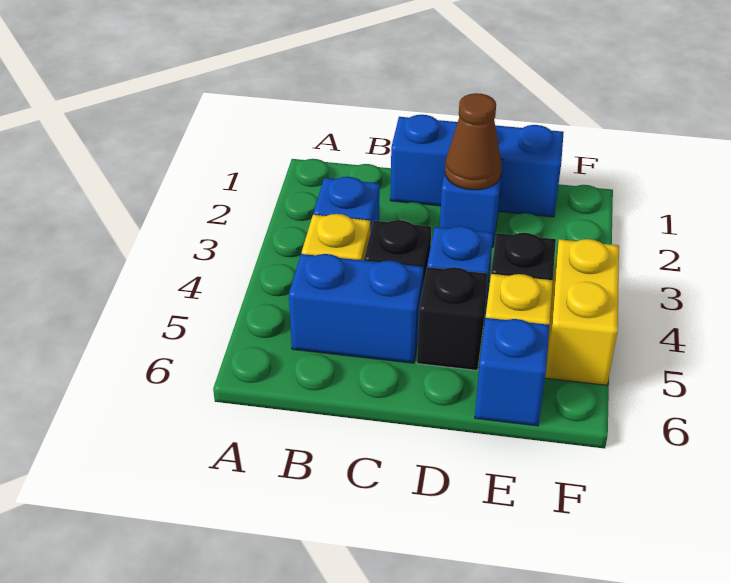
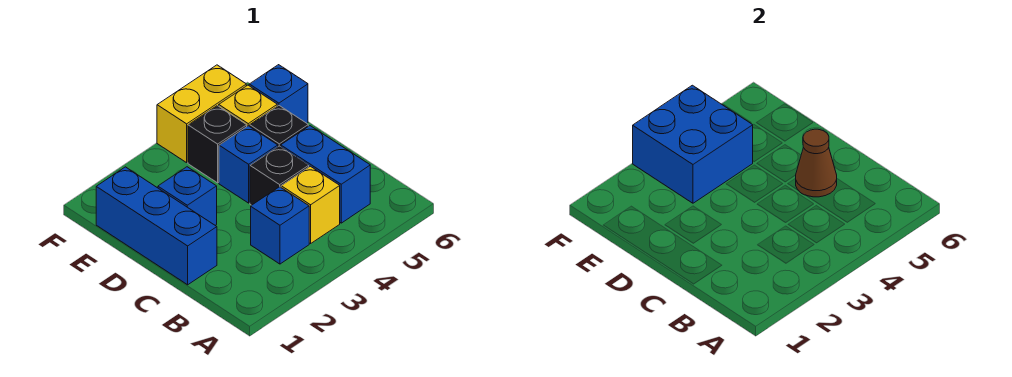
brown cone D2 level 2 -> brown cone C5 level 2
none -> blue brick E3:F4 level 2

